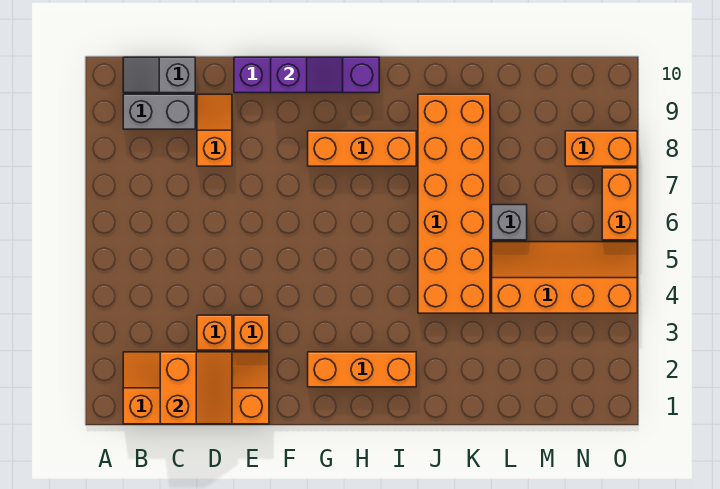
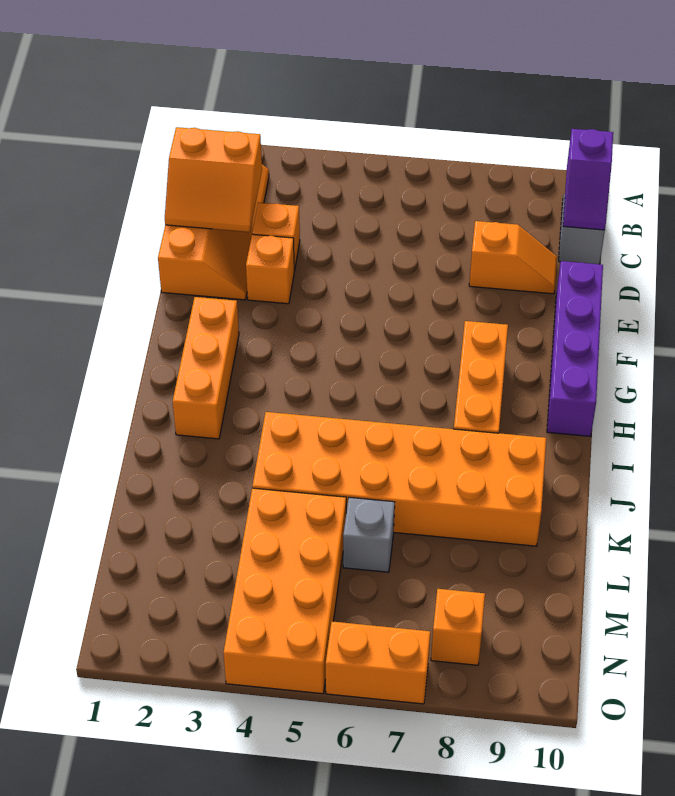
grey brick B9:C9 level 1 -> none
purple slope F10:G10 level 2 top F -> purple slope B10:C10 level 2 top B
orange slope L4:O5 level 1 top 4 -> orange brick L4:O5 level 1
orange brick N8:O8 level 1 -> orange brick N8 level 1

